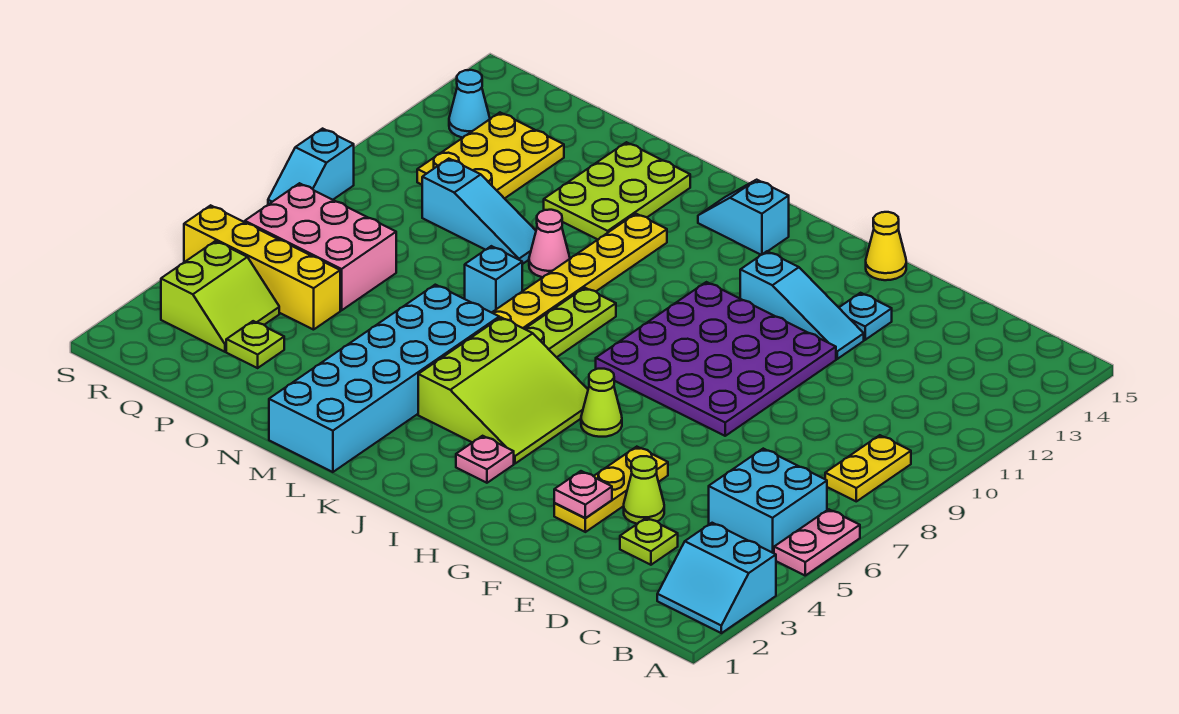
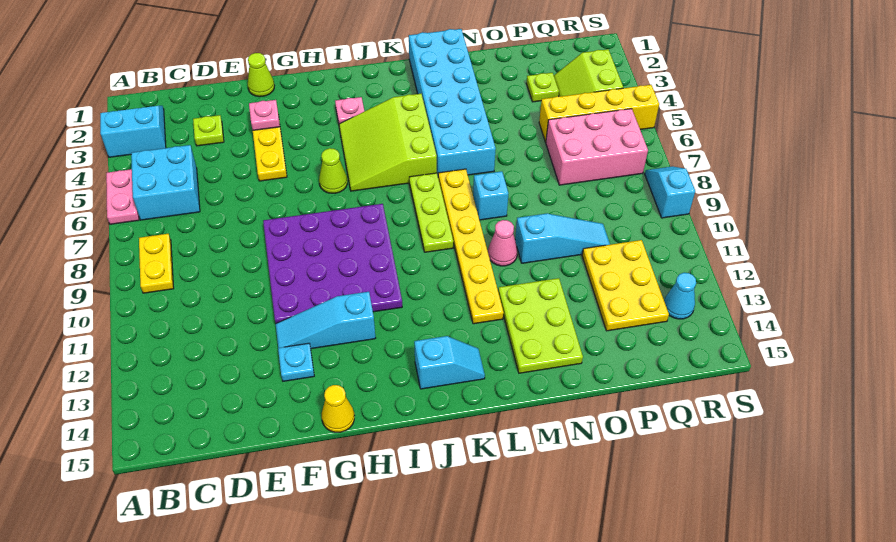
lime cone E4 level 1 -> lime cone F1 level 1
cyan slope N10:P10 level 1 top P -> cyan slope N10:P10 level 1 top N

